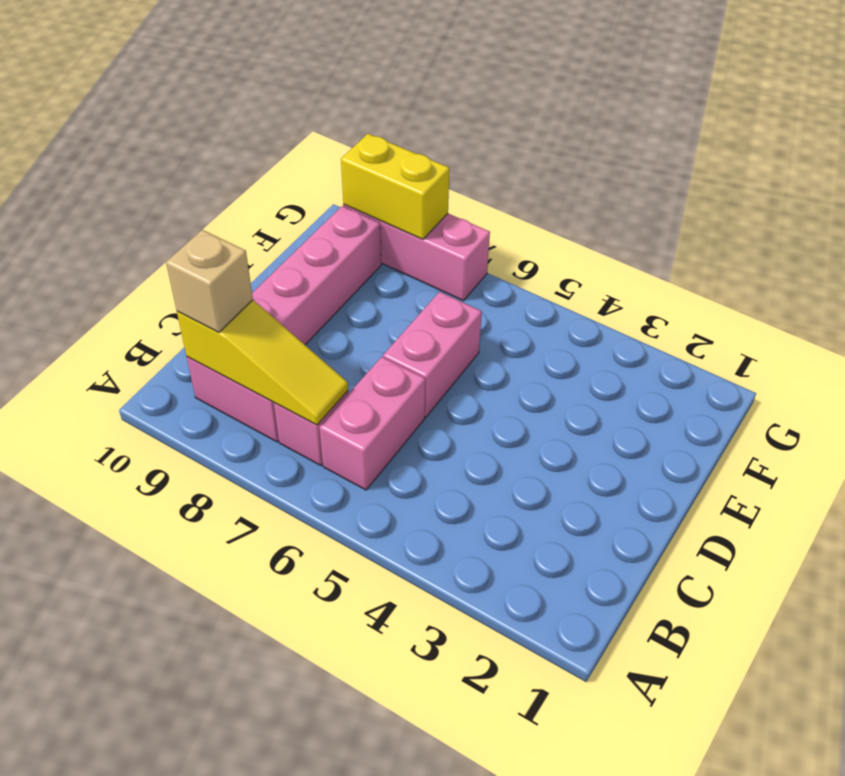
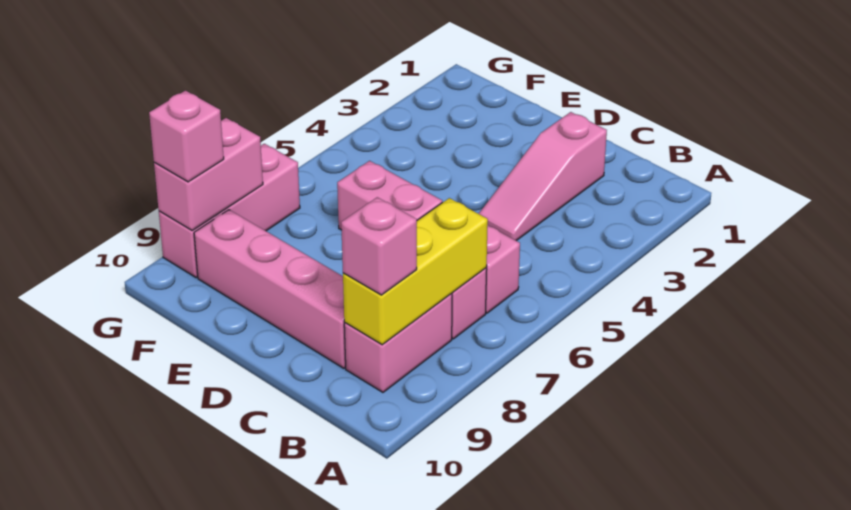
yellow slope B7:B9 level 2 top 9 -> yellow brick B7:B9 level 2
tan brick B9 level 3 -> pink brick B9 level 3
none -> pink slope C2:C4 level 1 top 2
yellow brick G8:G9 level 2 -> pink brick G8:G9 level 2
none -> pink brick G9 level 3

